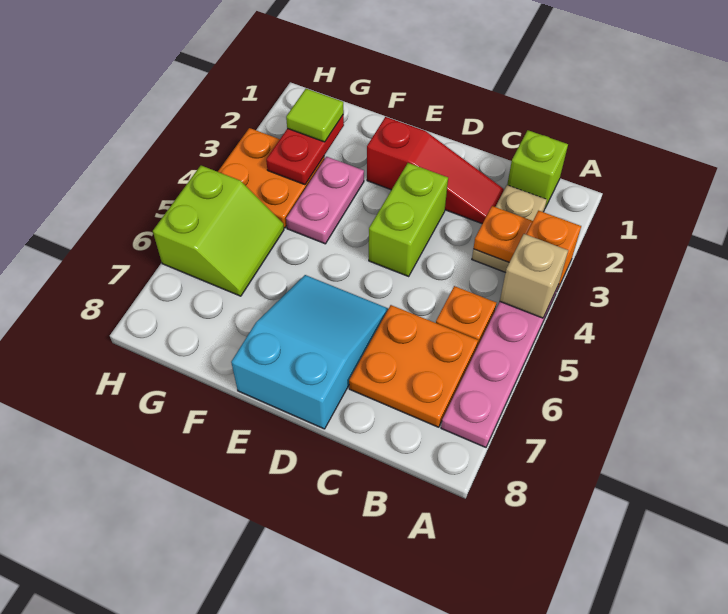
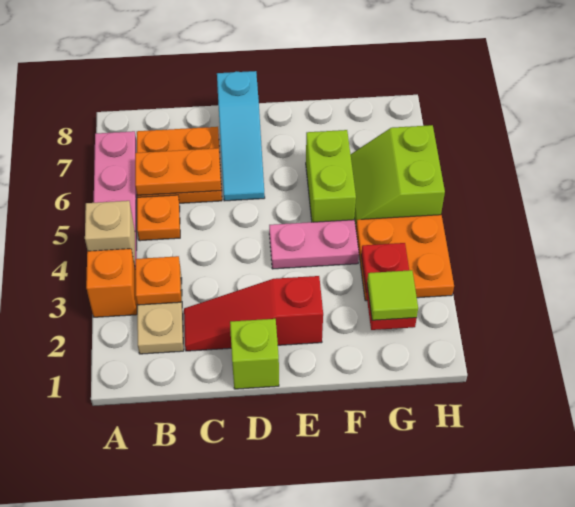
lime brick B1 level 1 -> lime brick D1 level 1
none -> orange plate B6:C6 level 2
lime brick D3:D4 level 1 -> lime brick F5:F6 level 1
cyan slope D6:E8 level 1 top 8 -> cyan slope D6:D8 level 1 top 8
pink plate F3:F4 level 1 -> pink plate E4:F4 level 1

